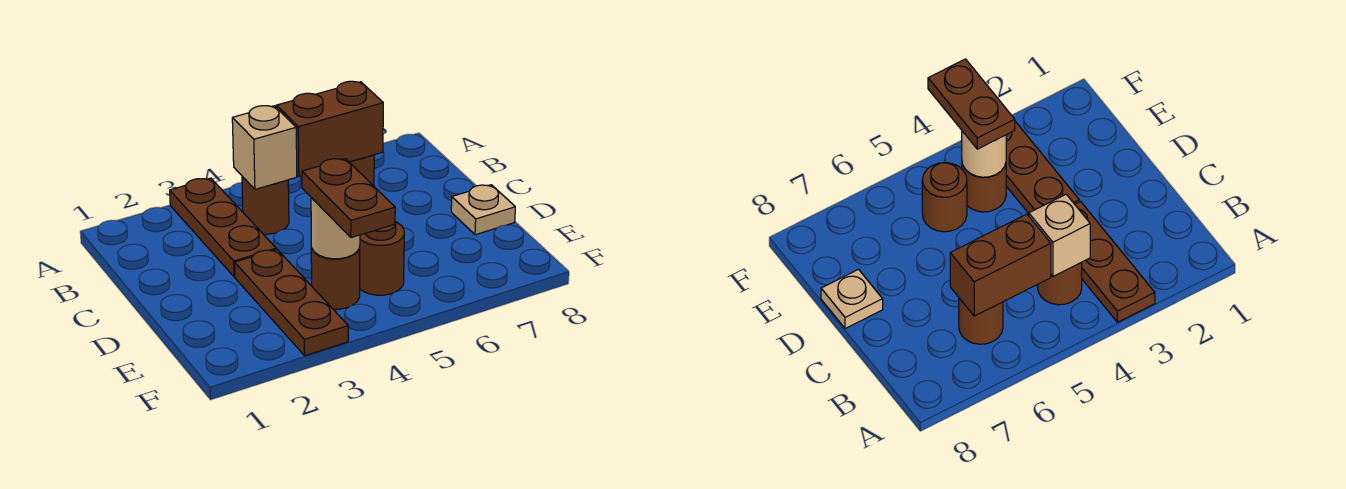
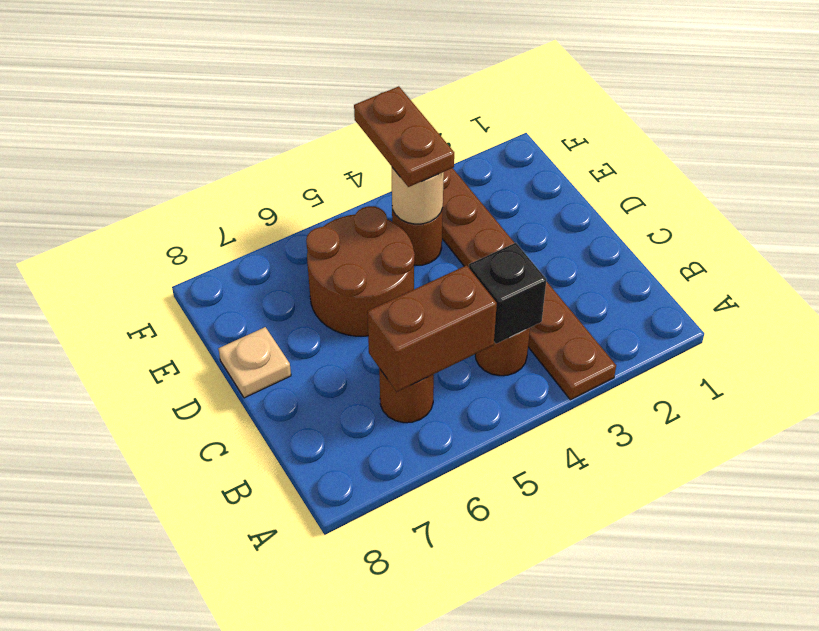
tan brick B4 level 2 -> black brick B4 level 2
brown round brick E5 level 1 -> brown round brick D5:E6 level 1

